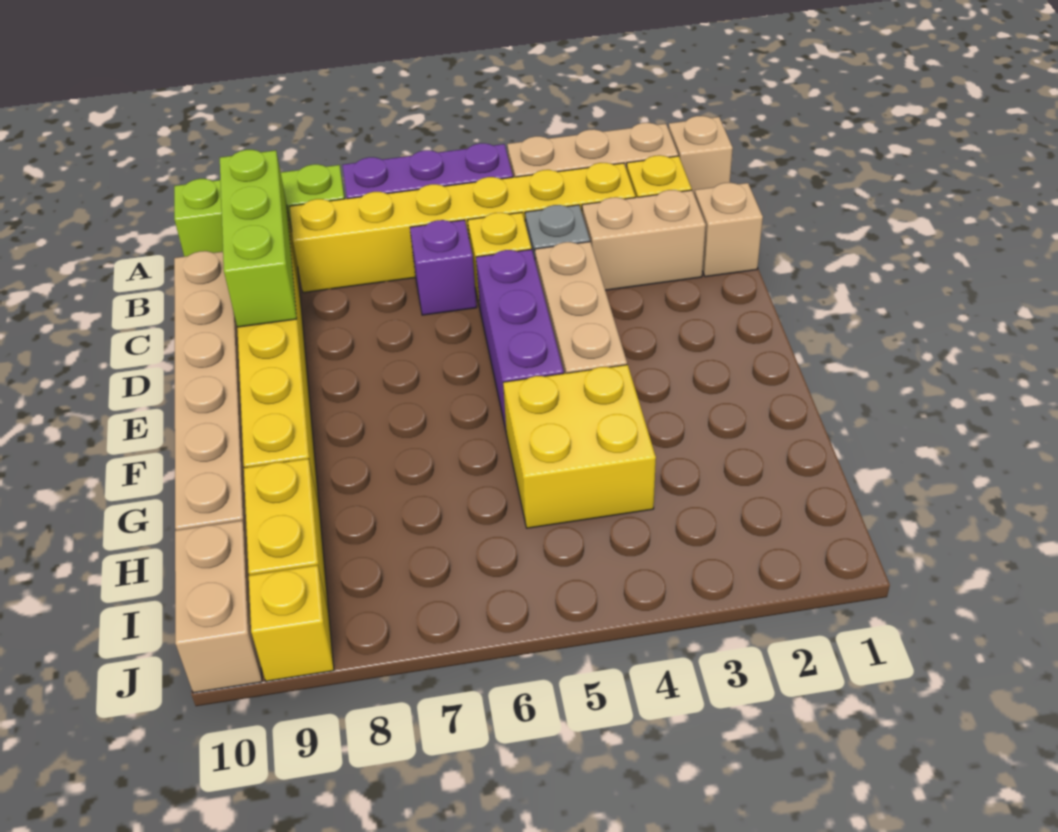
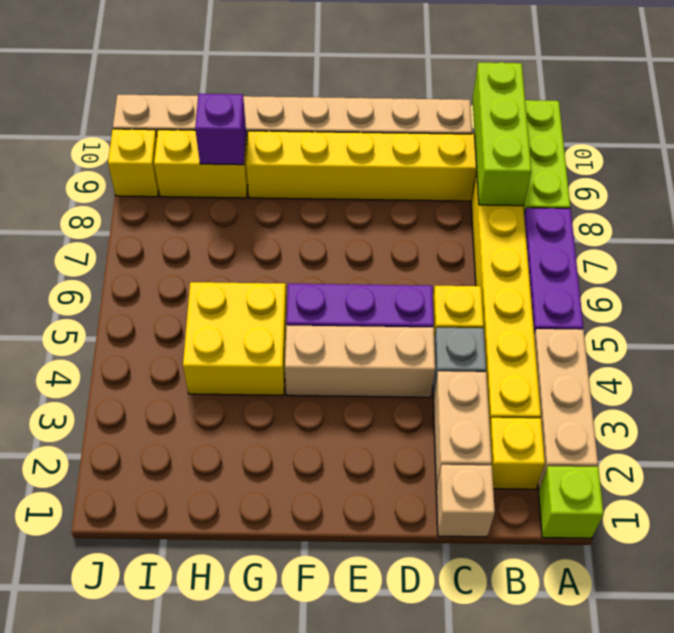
tan brick A1 level 1 -> lime brick A1 level 1
lime brick B9:D9 level 2 -> lime brick B8:B10 level 2
purple brick C6 level 1 -> purple brick H9 level 2

